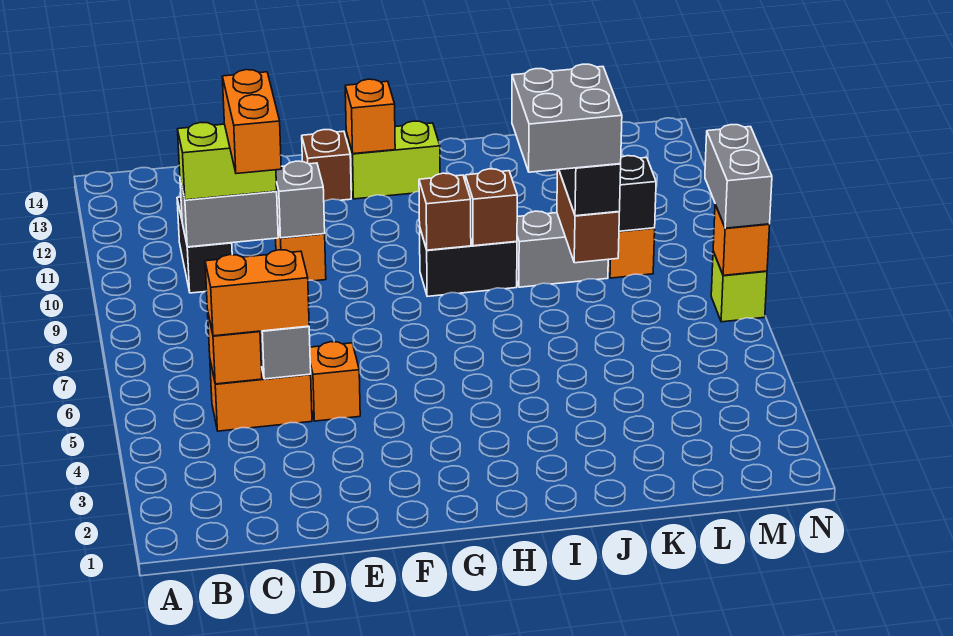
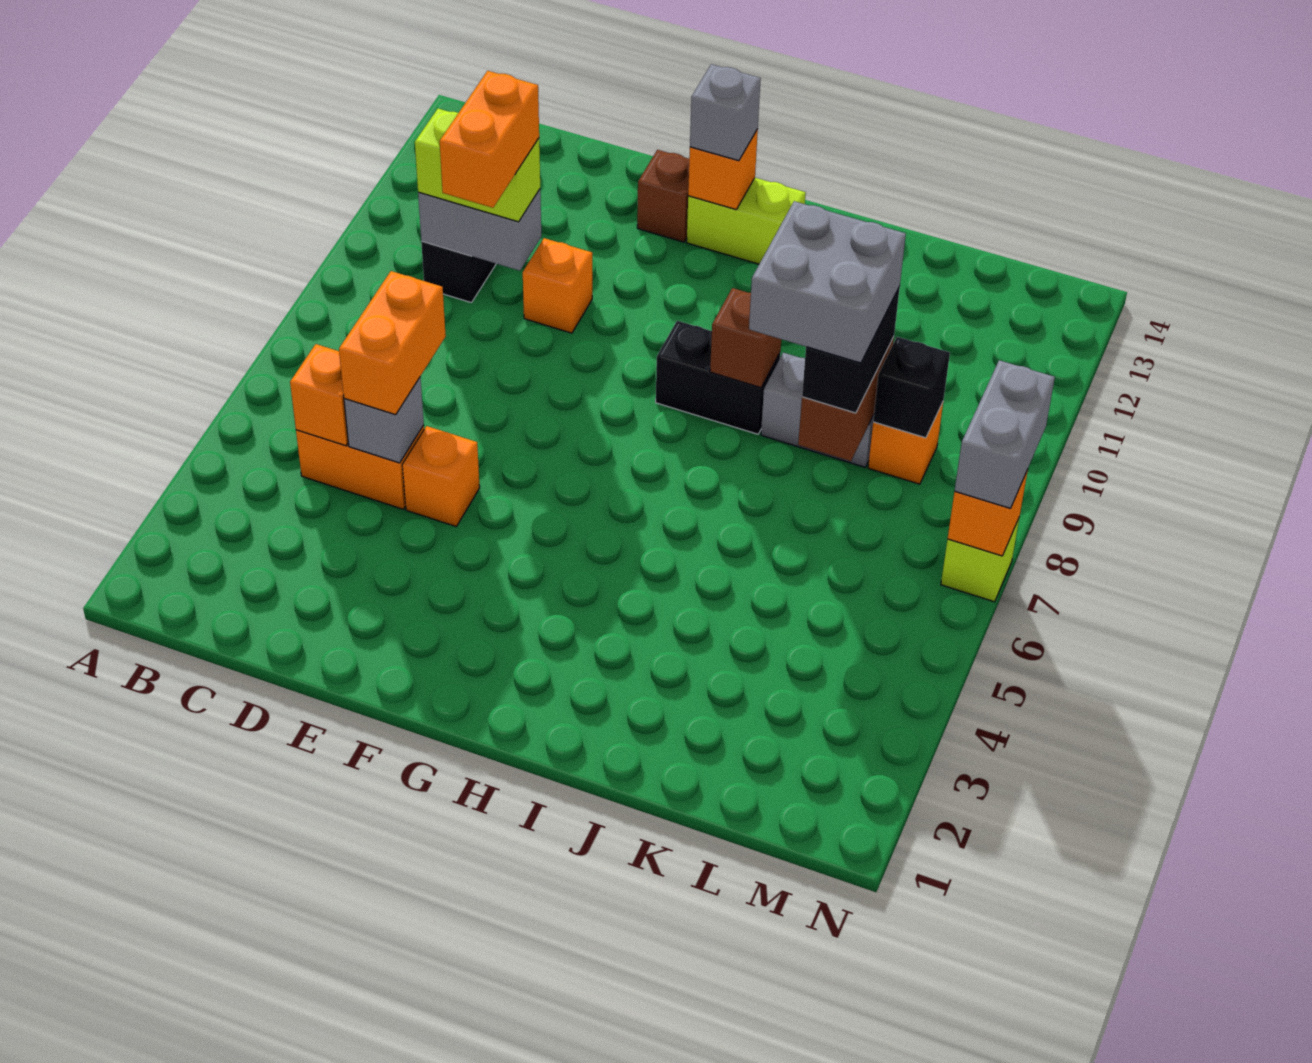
orange brick C5:D5 level 3 -> orange brick D5:D6 level 3
grey brick E10 level 2 -> grey brick G13 level 3
brown brick H9 level 2 -> none

